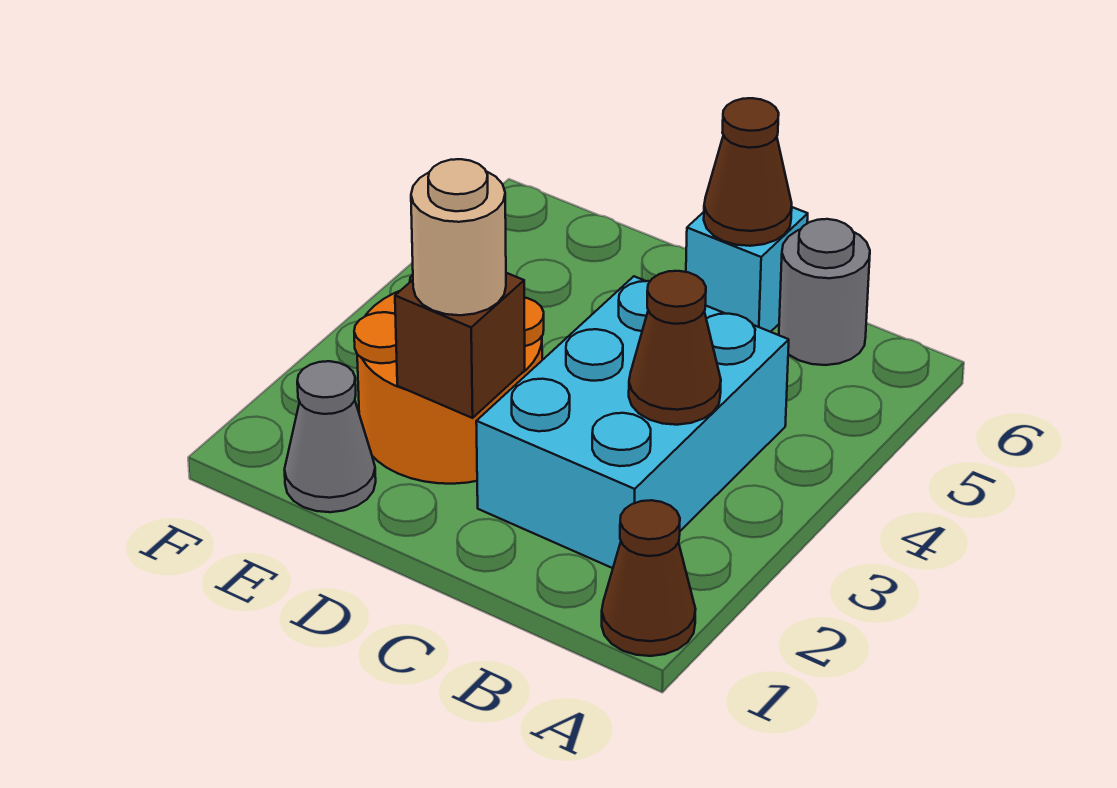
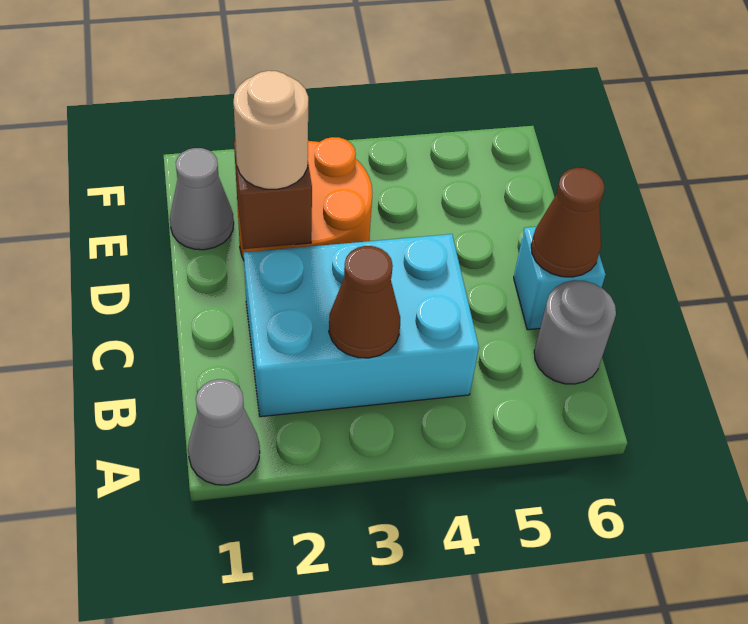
brown cone A1 level 1 -> grey cone A1 level 1

